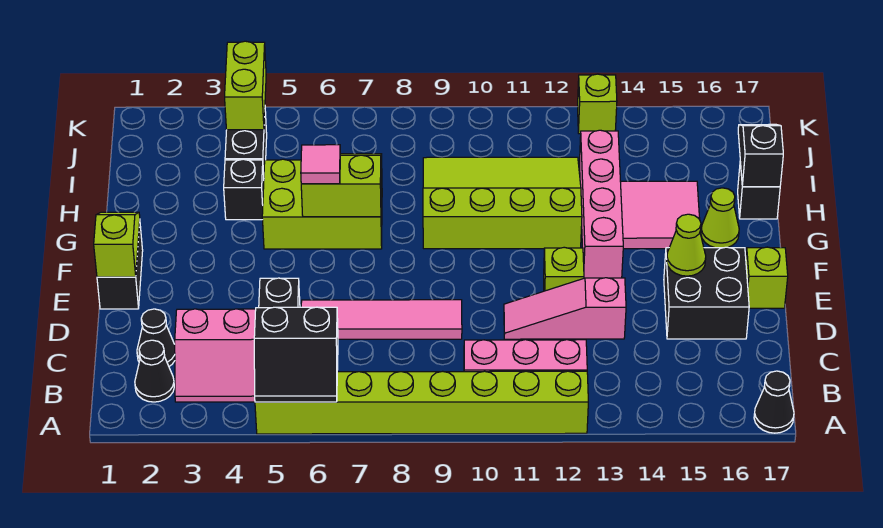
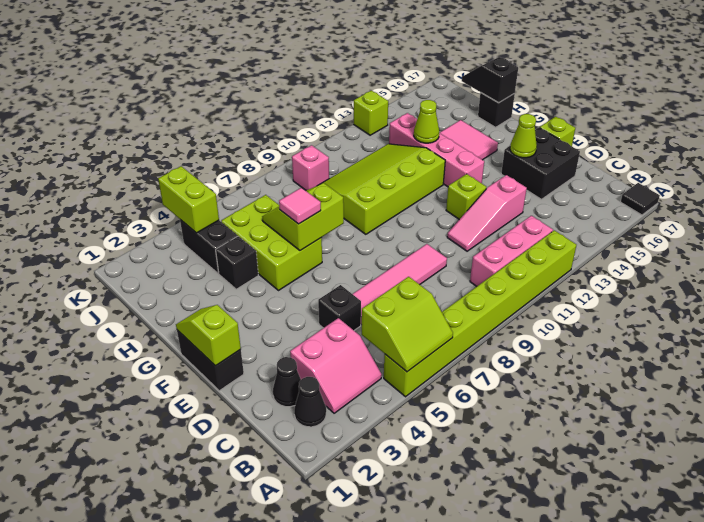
black slope A5:B6 level 2 top B -> lime slope A5:B6 level 2 top B
black cone A17 level 1 -> black tile A17 level 1
lime brick G5:H7 level 1 -> lime brick G5:I6 level 1
lime cone G16 level 1 -> lime cone H13 level 2
none -> pink brick J9 level 1

